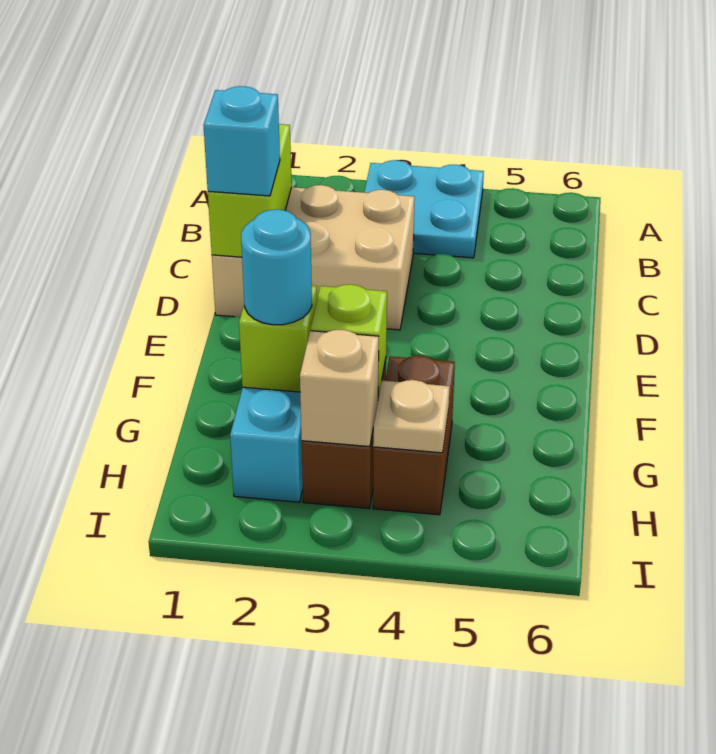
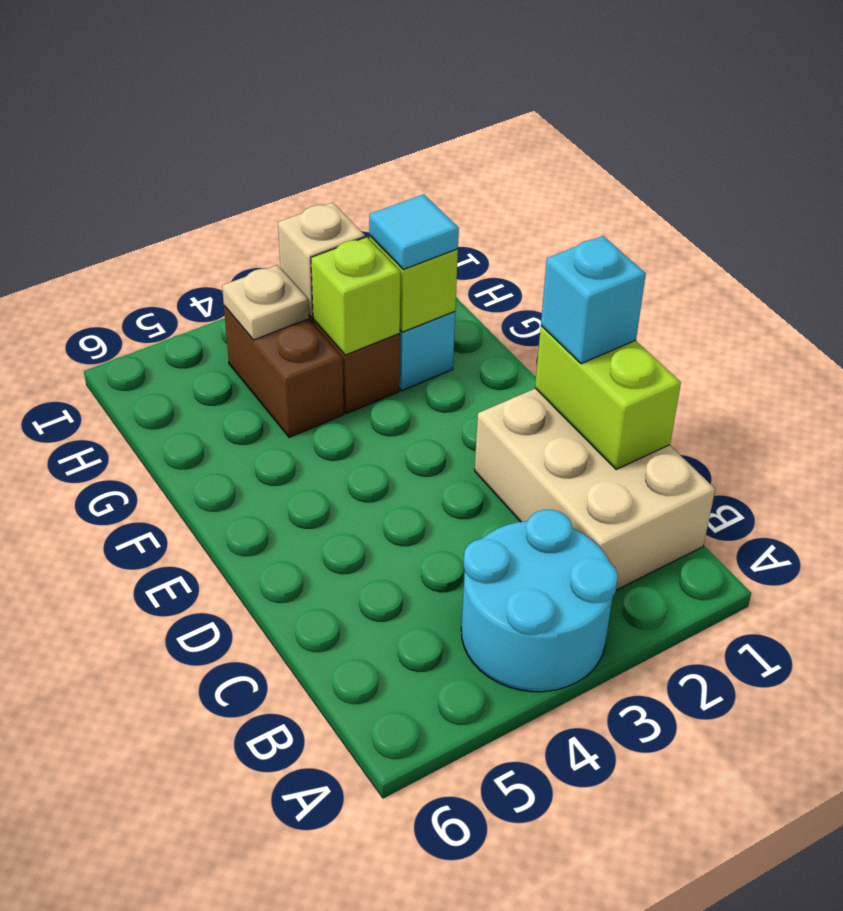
cyan plate A3:B4 level 1 -> cyan round brick A3:B4 level 1
tan brick C1:D3 level 1 -> tan brick B1:D2 level 1
cyan round brick G2 level 3 -> cyan tile G2 level 3

